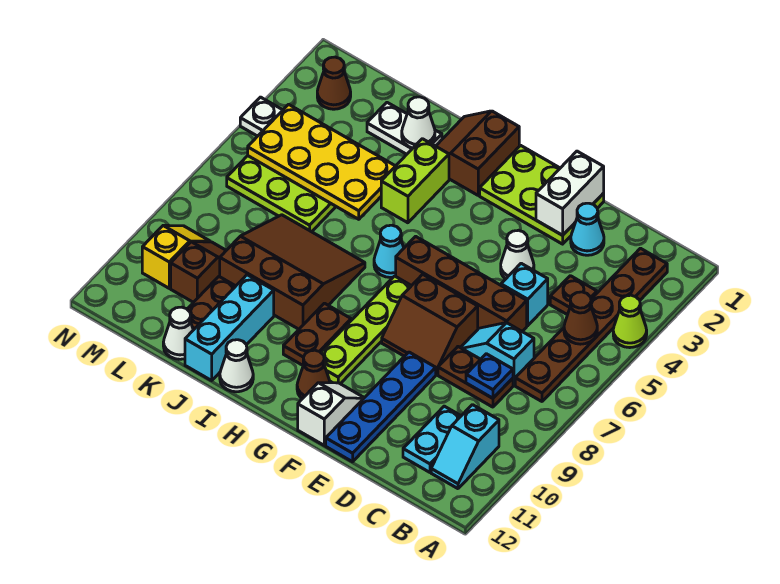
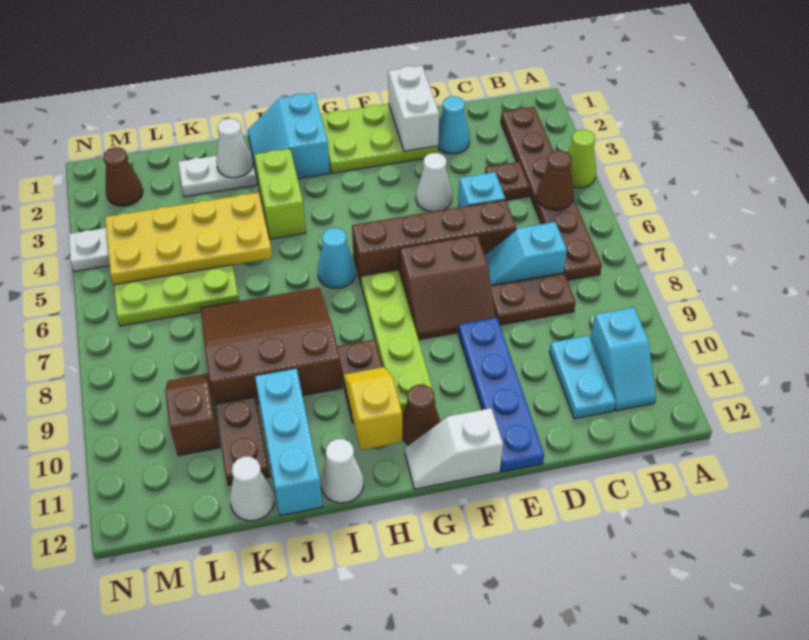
blue plate C8 level 2 -> none
white slope F11:F12 level 1 top 12 -> white slope F12:G12 level 1 top F
brown slope H1:I2 level 1 top H -> cyan slope H1:I2 level 1 top H
yellow slope M9:M10 level 1 top 10 -> yellow slope H10:H11 level 2 top 11

